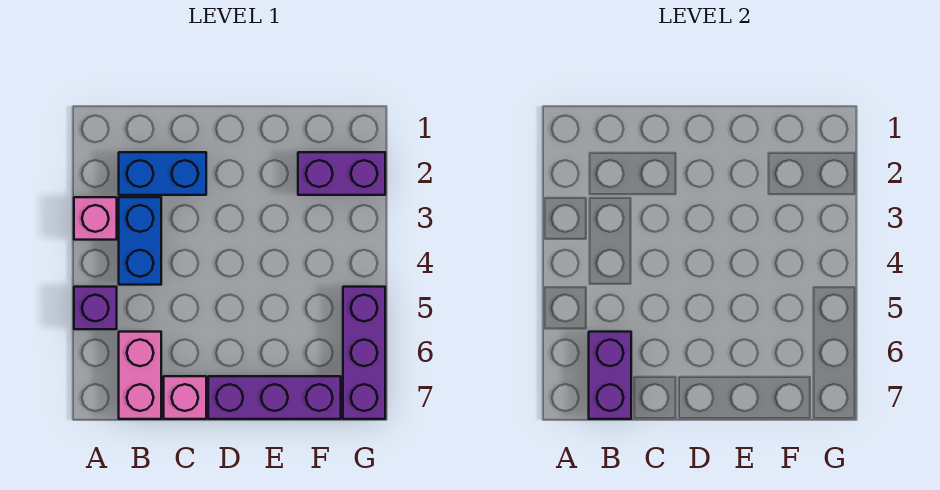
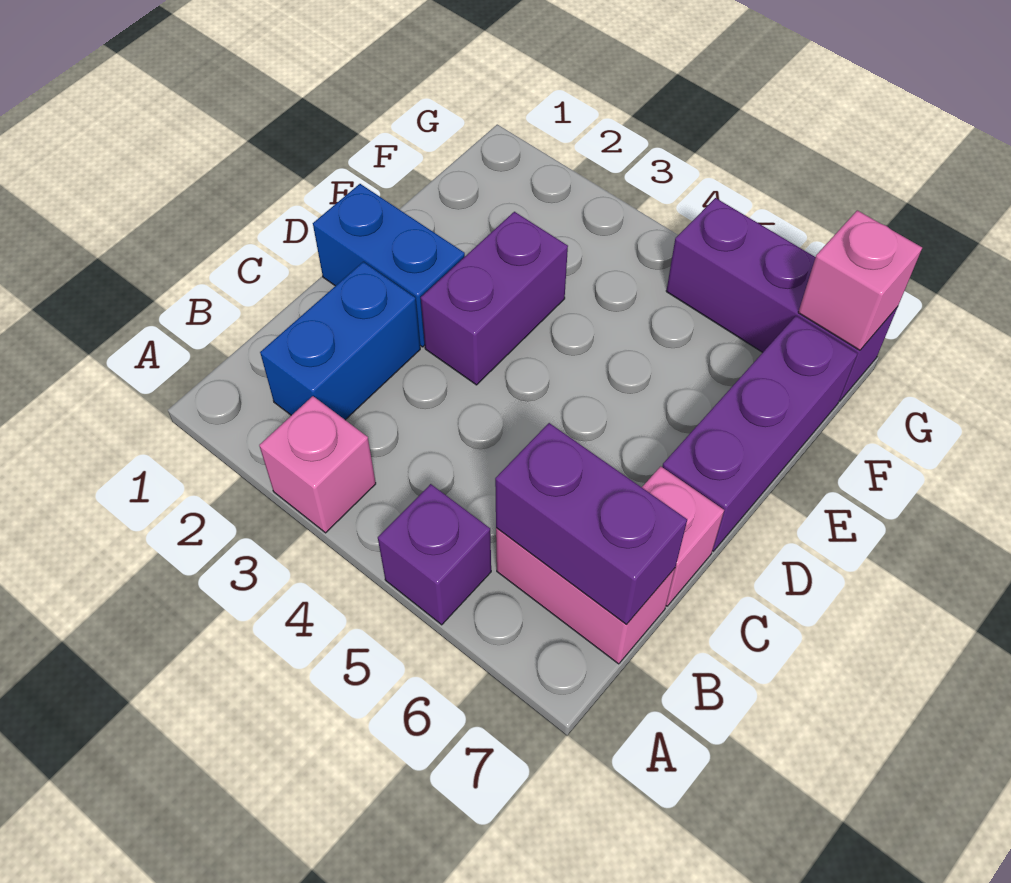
blue brick B3:B4 level 1 -> blue brick D1:D2 level 1
purple brick F2:G2 level 1 -> purple brick D3:E3 level 1
none -> pink brick G7 level 2

